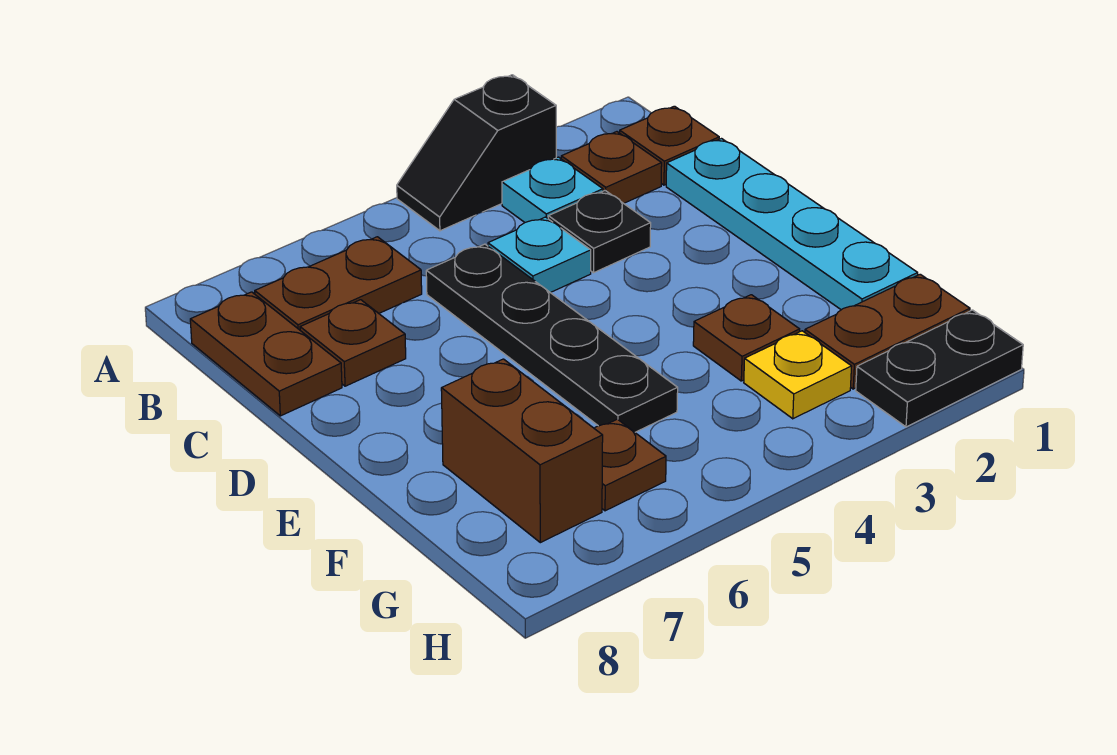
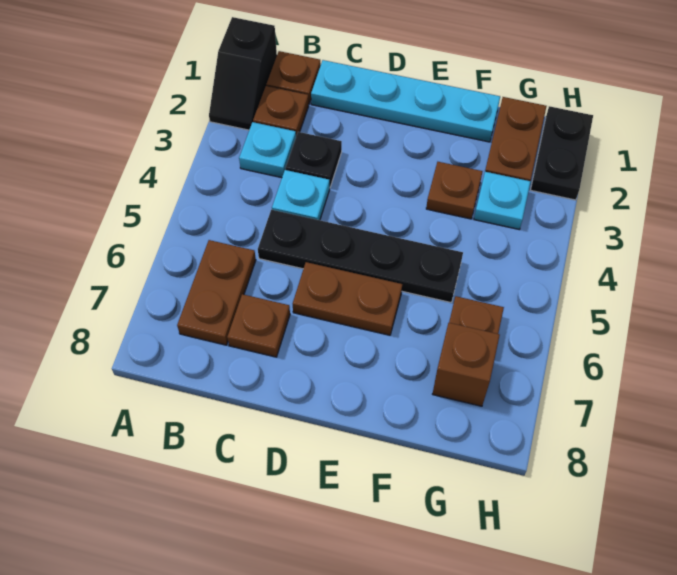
black slope A3:A4 level 1 top 3 -> black slope A1:A2 level 1 top 1
brown plate B8:C8 level 1 -> brown plate D6:E6 level 1
brown brick F7:G7 level 1 -> brown brick G7 level 1
yellow plate G3 level 1 -> cyan plate G3 level 1

